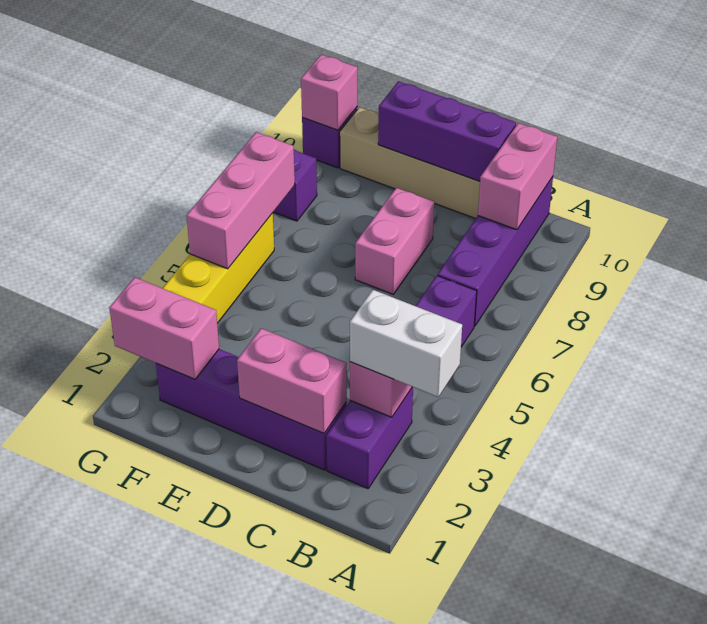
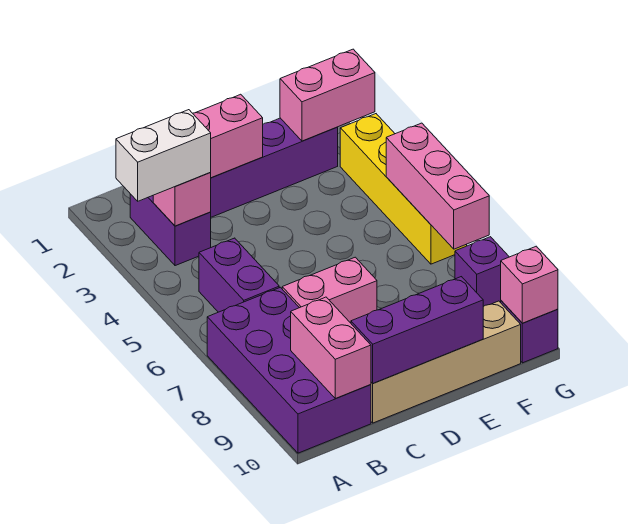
purple brick B7:B10 level 1 -> purple brick A7:B10 level 1
pink brick D7:D8 level 1 -> pink brick C7:D7 level 1

